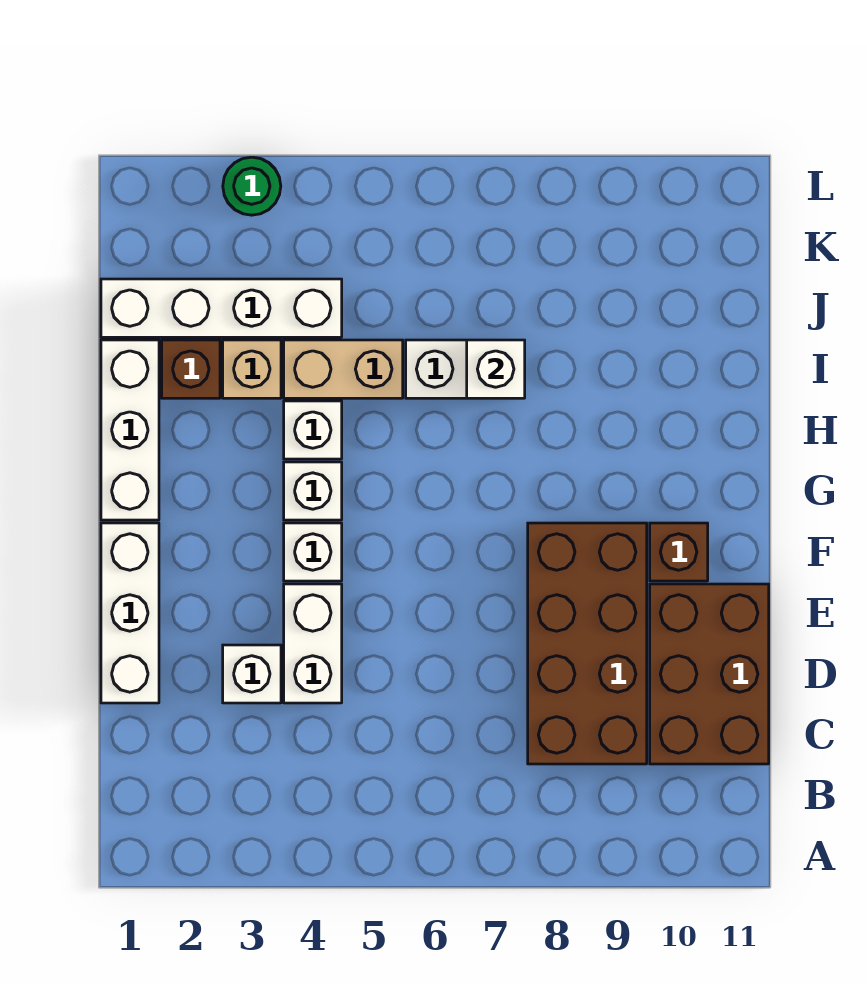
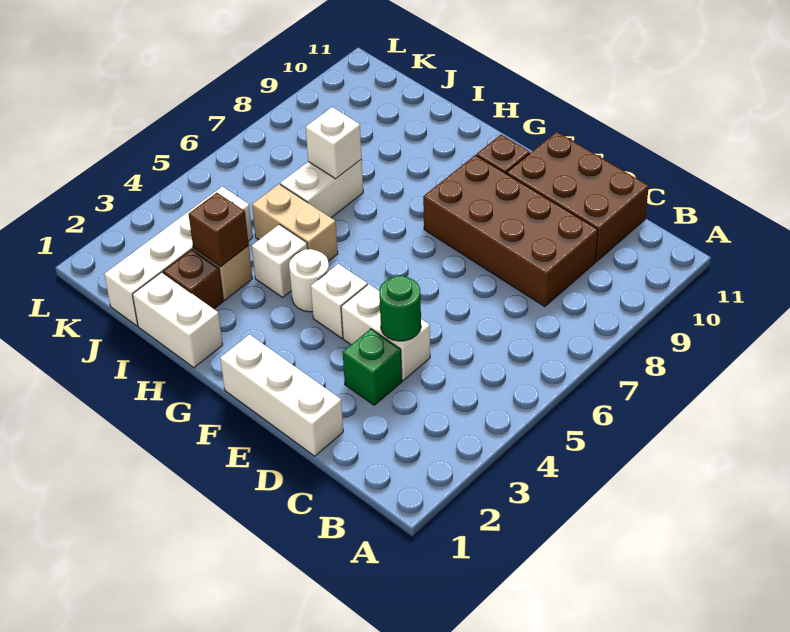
white brick D3 level 1 -> green brick D3 level 1
white brick G1:I1 level 1 -> white brick H1:I1 level 1
white brick G4 level 1 -> white round brick G4 level 1
none -> brown brick I3 level 2
tan brick I4:I5 level 1 -> tan brick H5:I5 level 1
green round brick L3 level 1 -> green round brick D4 level 2

